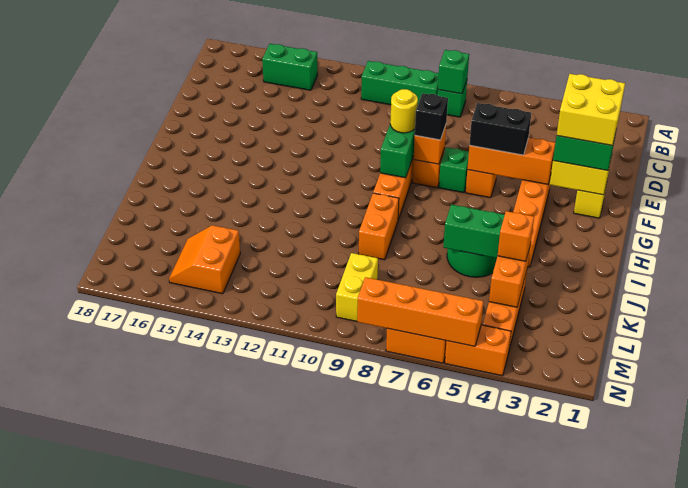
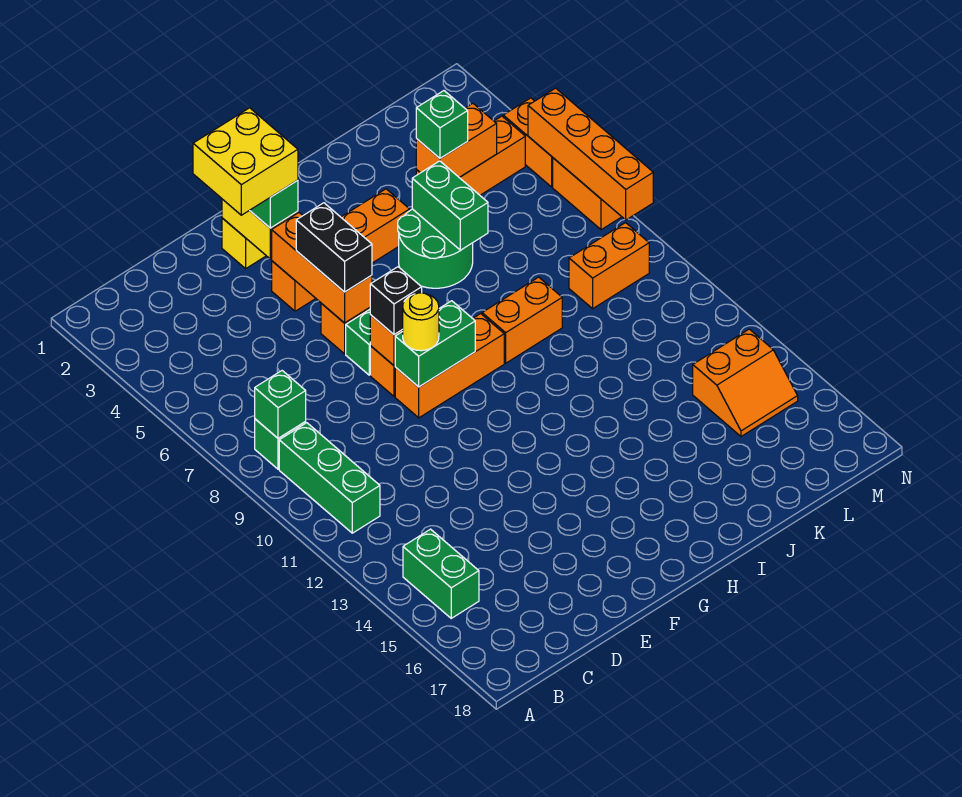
orange brick K4 level 3 -> green brick K4 level 3
yellow brick L9:M9 level 1 -> orange brick L9:M9 level 1

